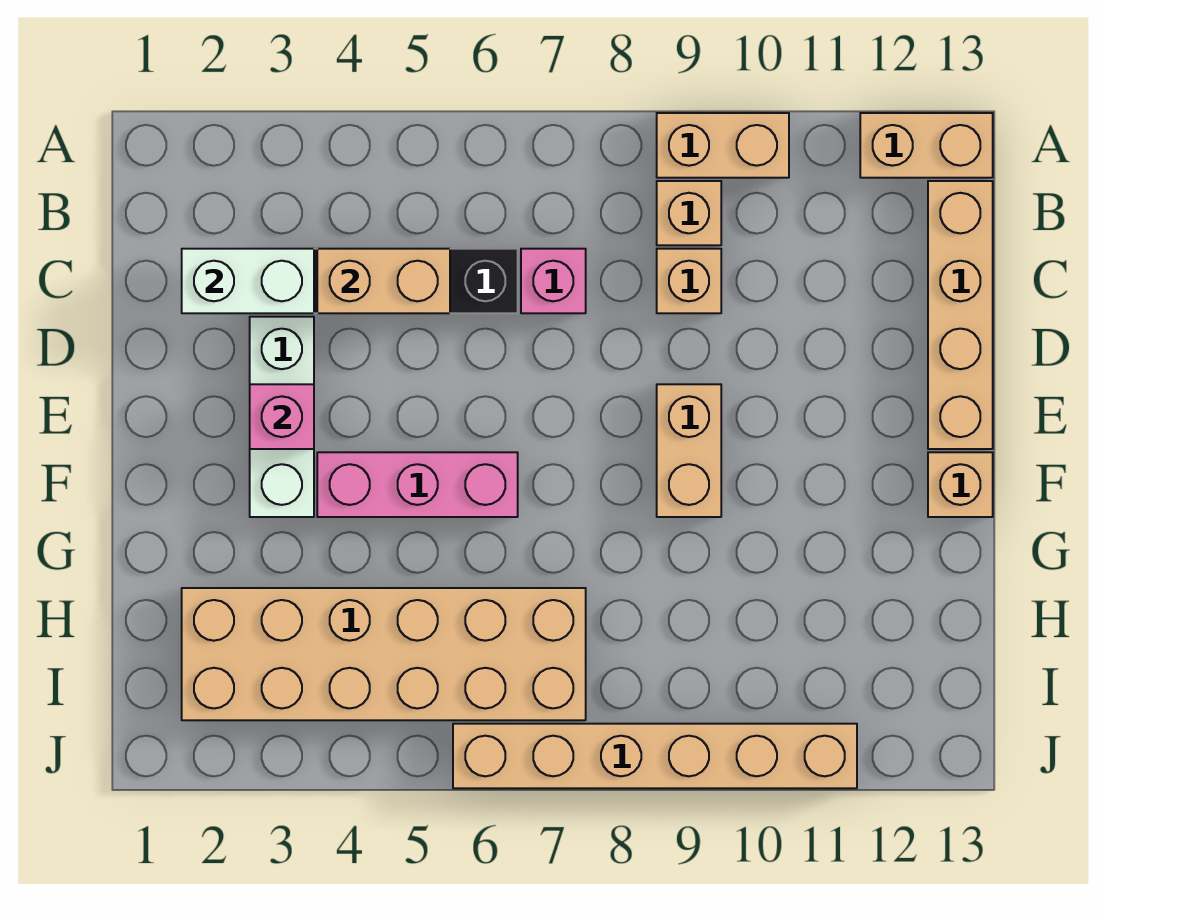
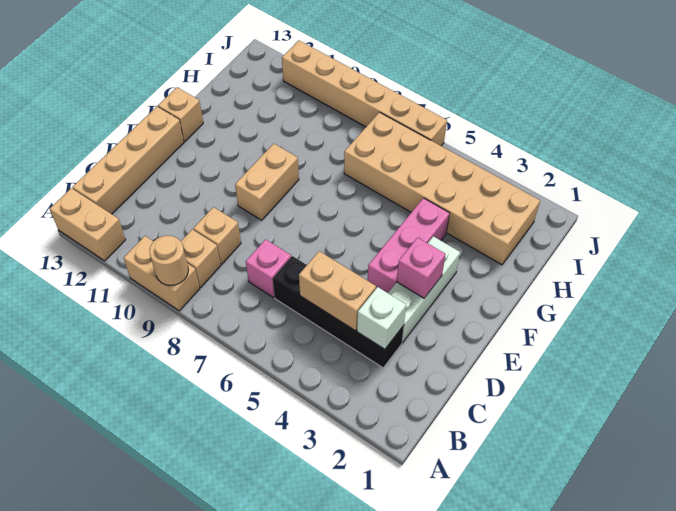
none -> tan round brick A9 level 2
white brick C2:C3 level 2 -> white brick C3 level 2
pink brick F4:F6 level 1 -> pink brick E4:G4 level 1

